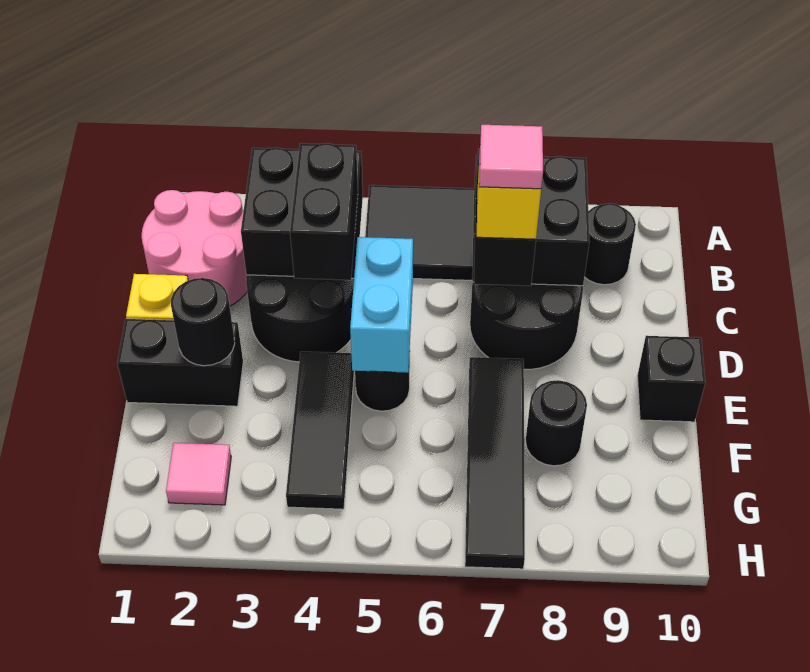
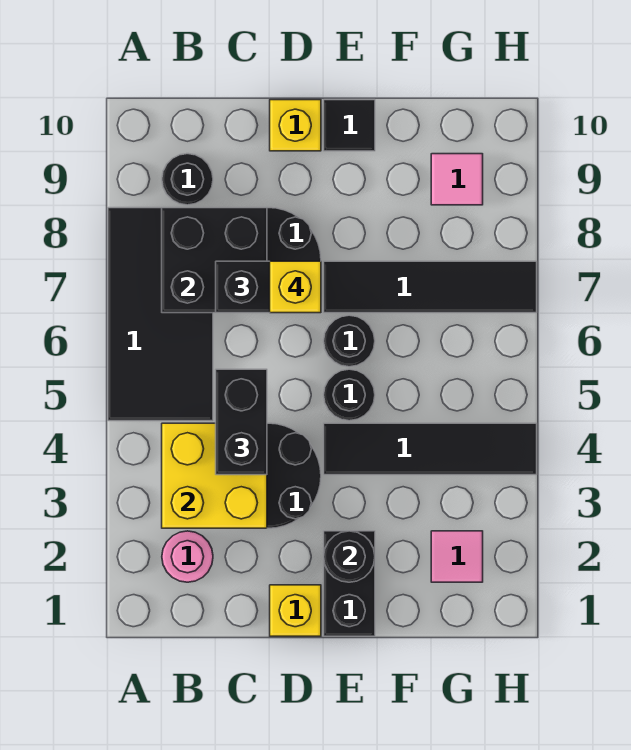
pink round brick B1:C2 level 1 -> pink round brick B2 level 1
black brick B3:C4 level 2 -> yellow brick B3:C4 level 2
black brick C4:D4 level 3 -> black brick C4:C5 level 3
cyan brick D5:E5 level 2 -> none
pink tile D7 level 5 -> pink tile G9 level 1
none -> yellow brick D10 level 1
black tile E4:G4 level 1 -> black tile E4:H4 level 1
black brick E10 level 1 -> black tile E10 level 1
black round brick F8 level 1 -> black round brick E6 level 1

